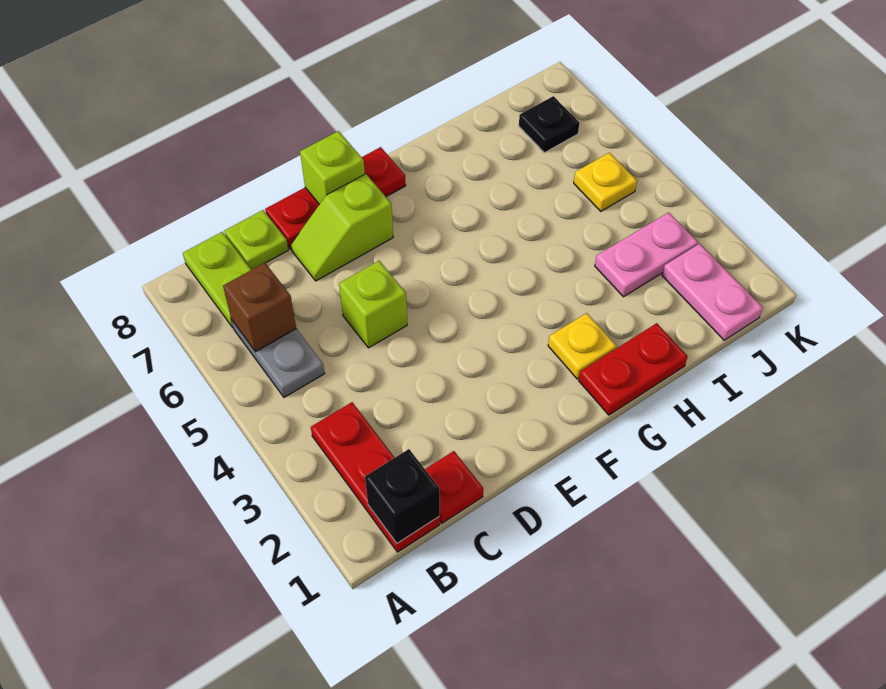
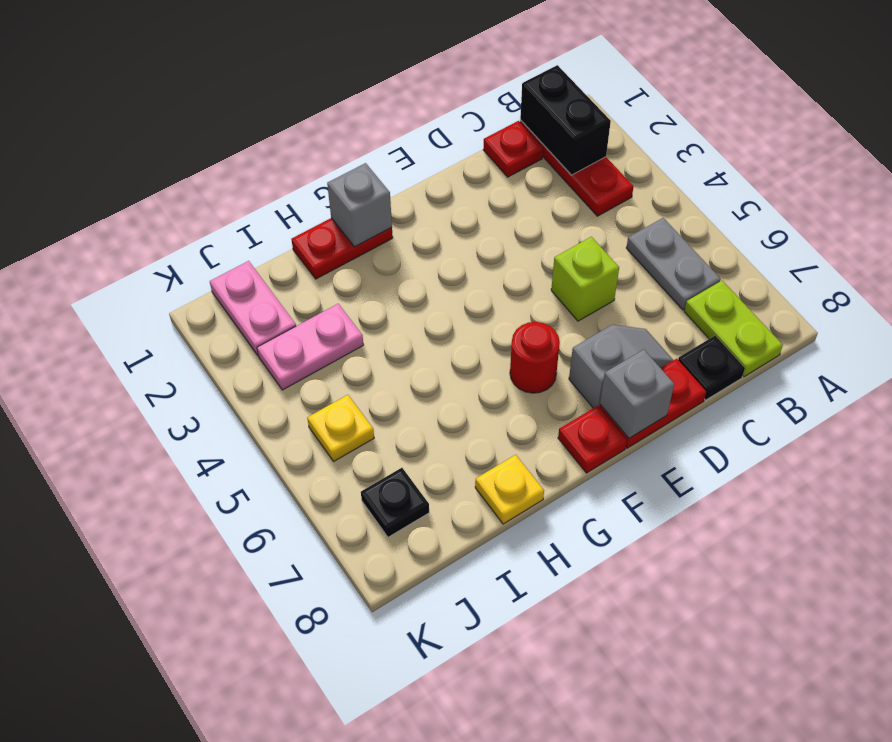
black brick B1 level 2 -> black brick B1:B2 level 2
brown brick B6 level 2 -> none
lime plate C8 level 1 -> black plate C8 level 1
lime slope D7:E7 level 1 top E -> grey slope D7:E7 level 1 top E
lime brick E8 level 2 -> grey brick E8 level 2
none -> red round brick F6 level 1
none -> grey brick G1 level 2
yellow plate G2 level 1 -> yellow plate H8 level 1

